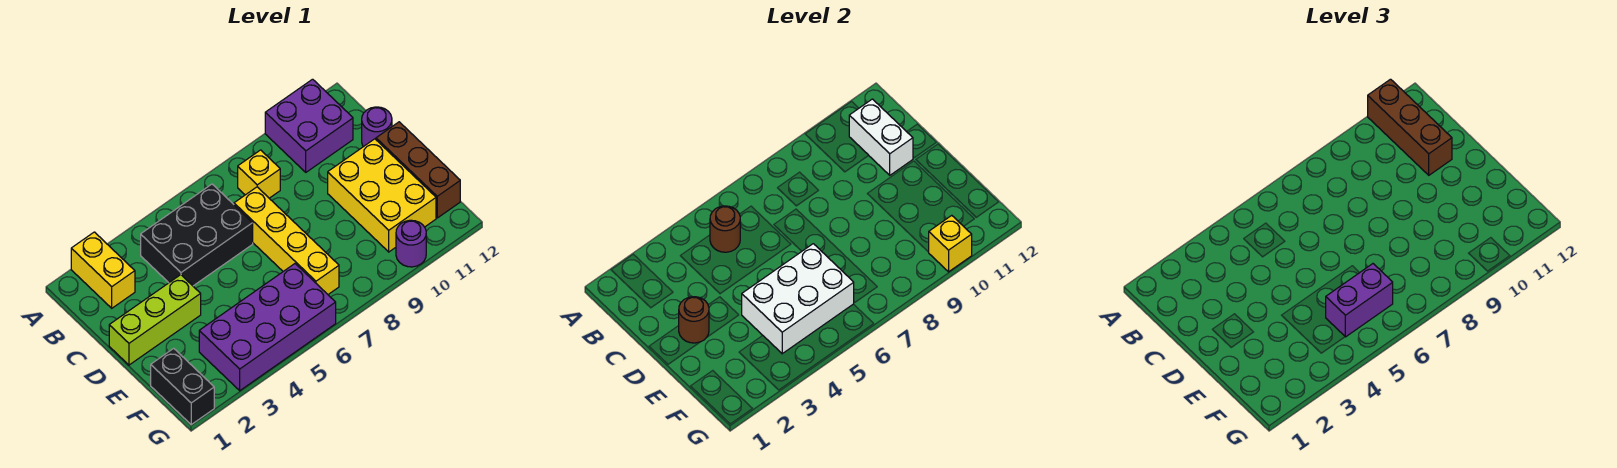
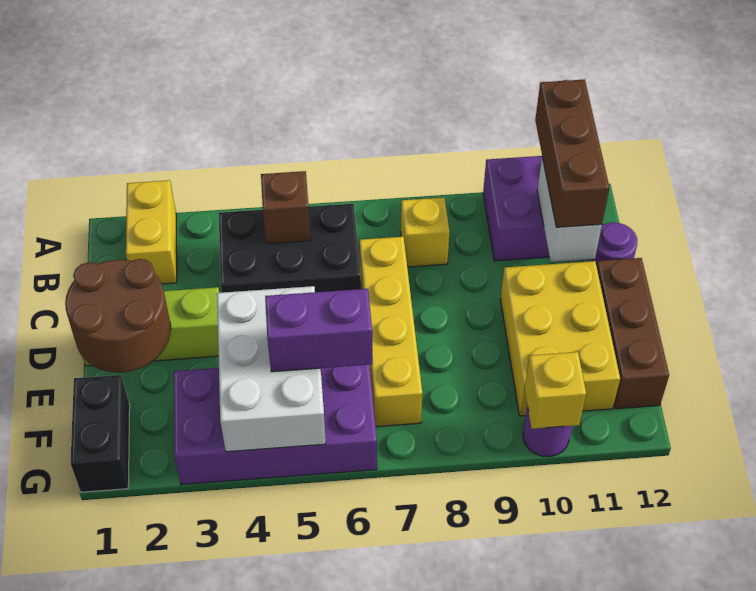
brown round brick B5 level 2 -> brown brick B5 level 2
brown round brick D2 level 2 -> brown round brick D1:E2 level 2
white brick E4:F6 level 2 -> white brick E4:G5 level 2

